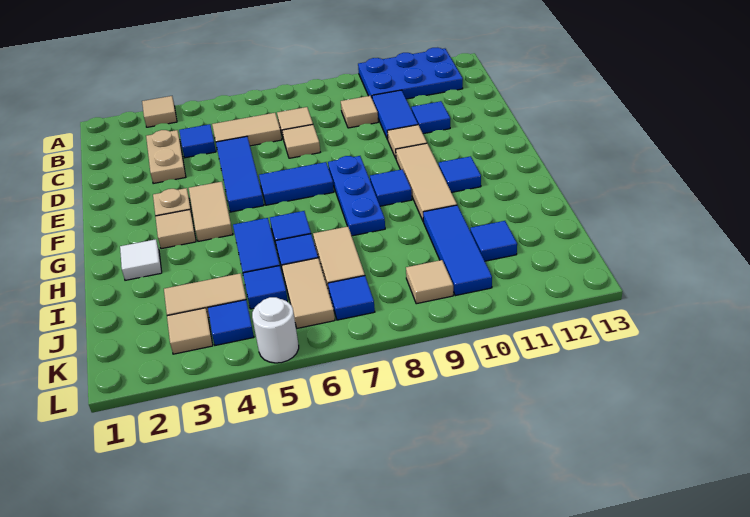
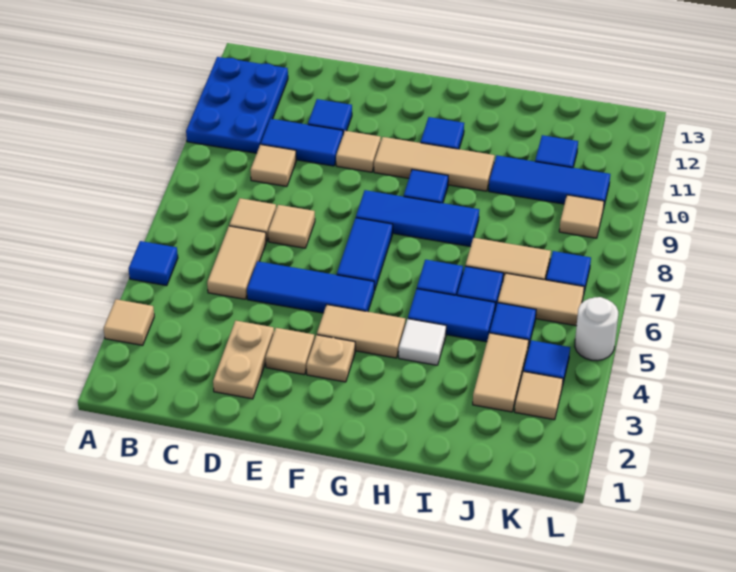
tan plate C3:D3 level 1 -> tan plate D2:D3 level 1
blue tile C4 level 1 -> blue tile A5 level 1
blue plate F8:H8 level 1 -> blue tile F8:H8 level 1
tan tile G3 level 1 -> tan tile E3 level 1
white tile H2 level 1 -> white tile H4 level 1

